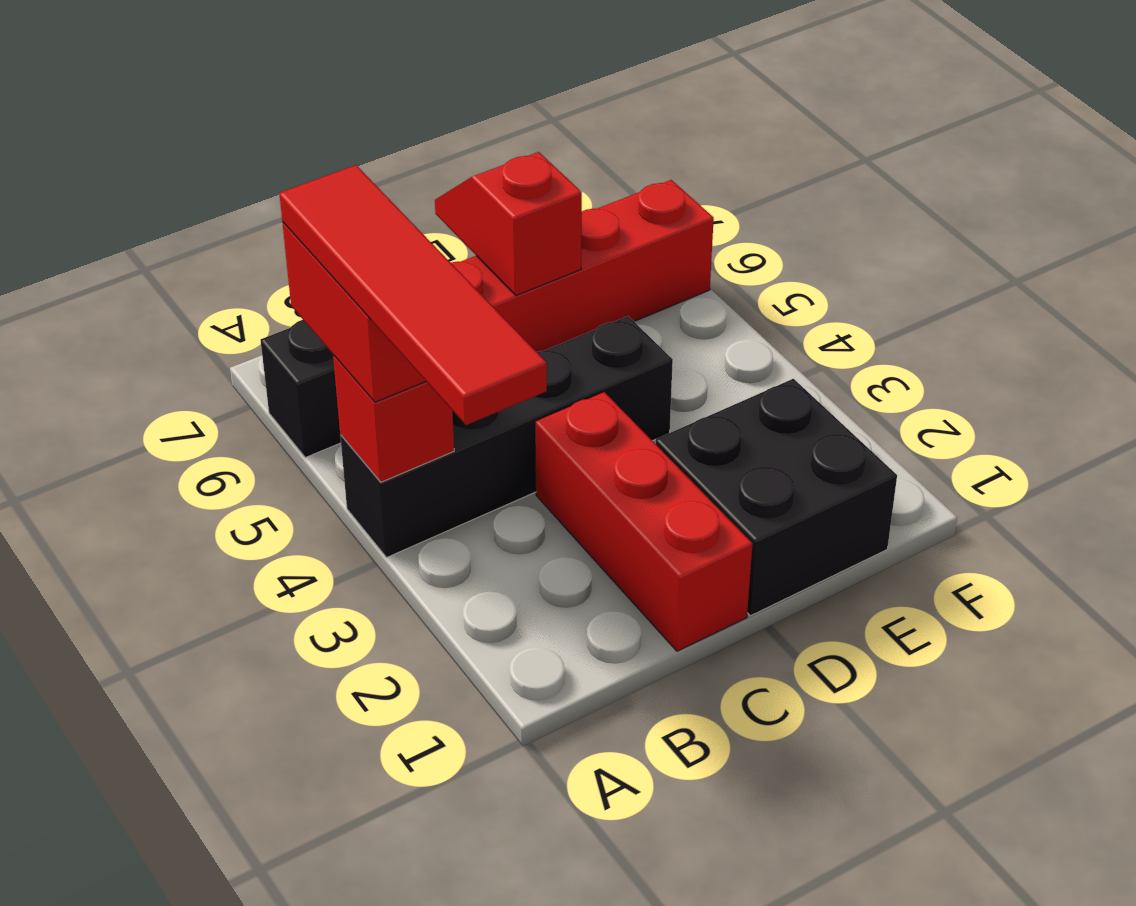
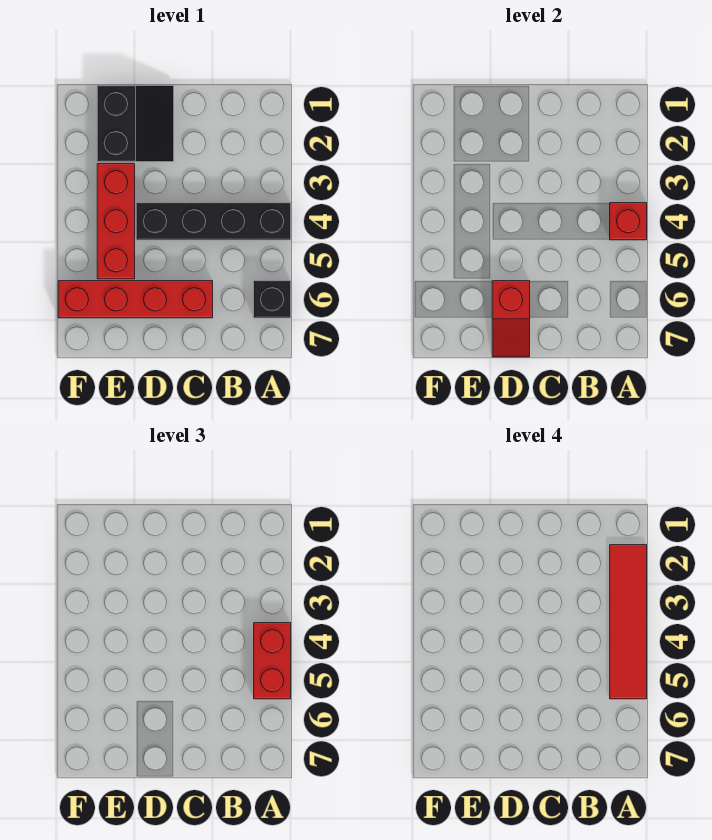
red brick C1:C3 level 1 -> red brick E3:E5 level 1
black brick D1:E2 level 1 -> black slope D1:E2 level 1 top E

